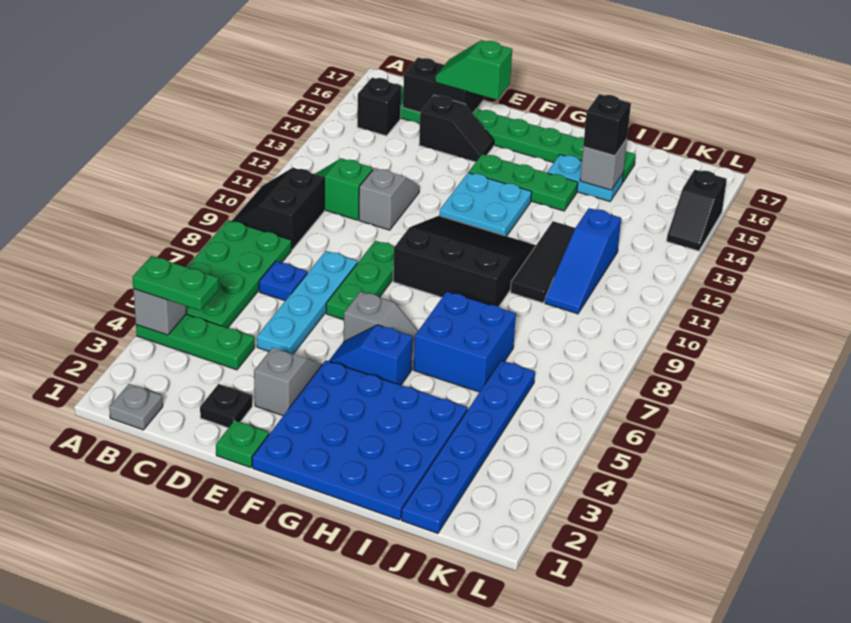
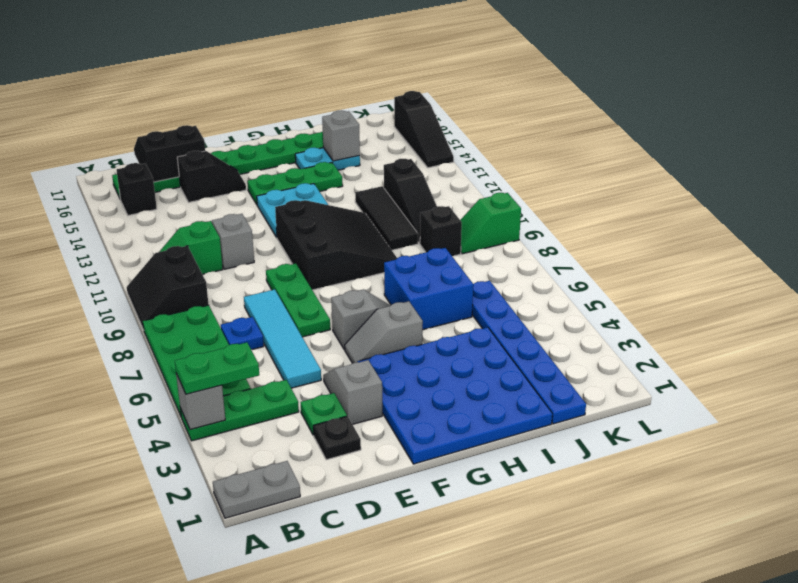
grey plate B1 level 1 -> grey plate A1:B1 level 1
cyan plate D5:D8 level 1 -> cyan tile D5:D8 level 1
green slope D16:E16 level 3 top E -> green slope K9:L9 level 1 top L
green plate E1 level 1 -> green plate D3 level 1
blue slope F5:G5 level 1 top G -> grey slope F5:G5 level 1 top G
black slope F9:H11 level 1 top 9 -> black slope F9:H11 level 1 top F
black brick I15 level 3 -> black brick J9 level 1
blue slope J10:J12 level 1 top 12 -> black slope J10:J12 level 1 top 12
black slope L14:L15 level 1 top 15 -> black slope L14:L16 level 1 top 16

